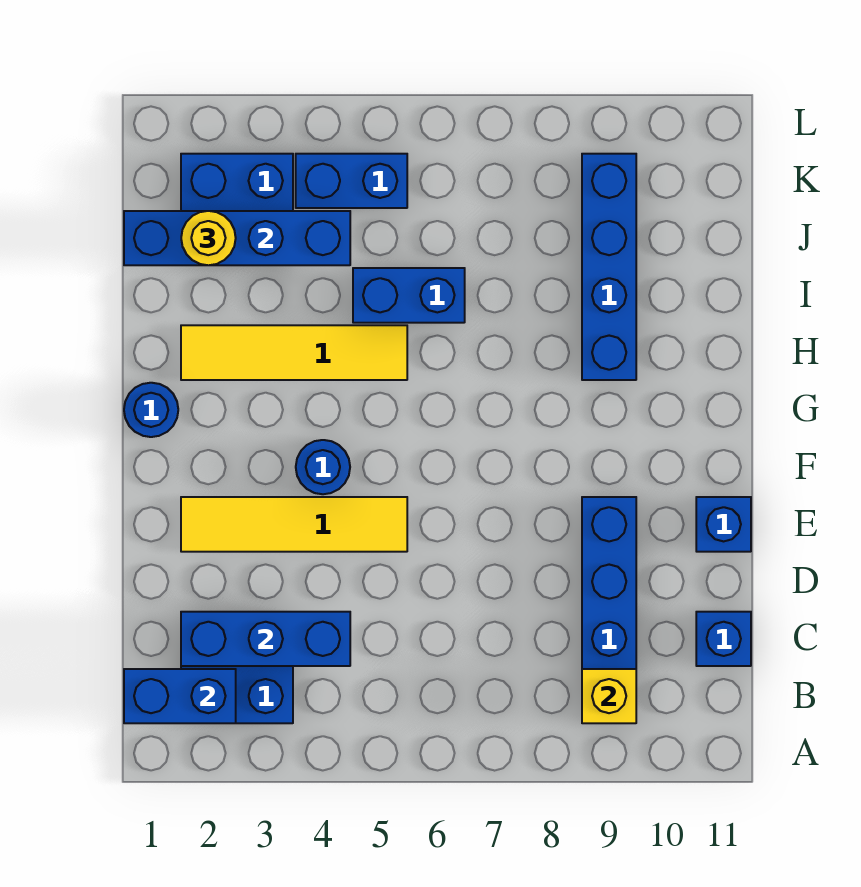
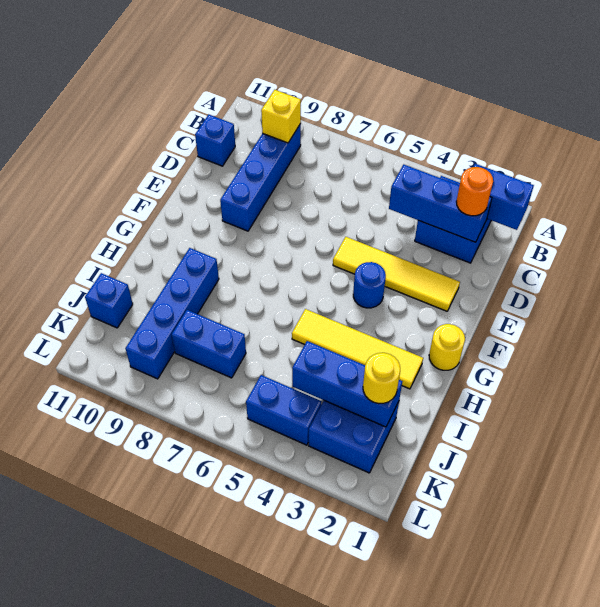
none -> orange round brick C2 level 3
blue brick E11 level 1 -> blue brick J11 level 1
blue round brick G1 level 1 -> yellow round brick G1 level 1
blue brick I5:I6 level 1 -> blue brick J7:J8 level 1
blue brick J1:J4 level 2 -> blue brick J2:J4 level 2

